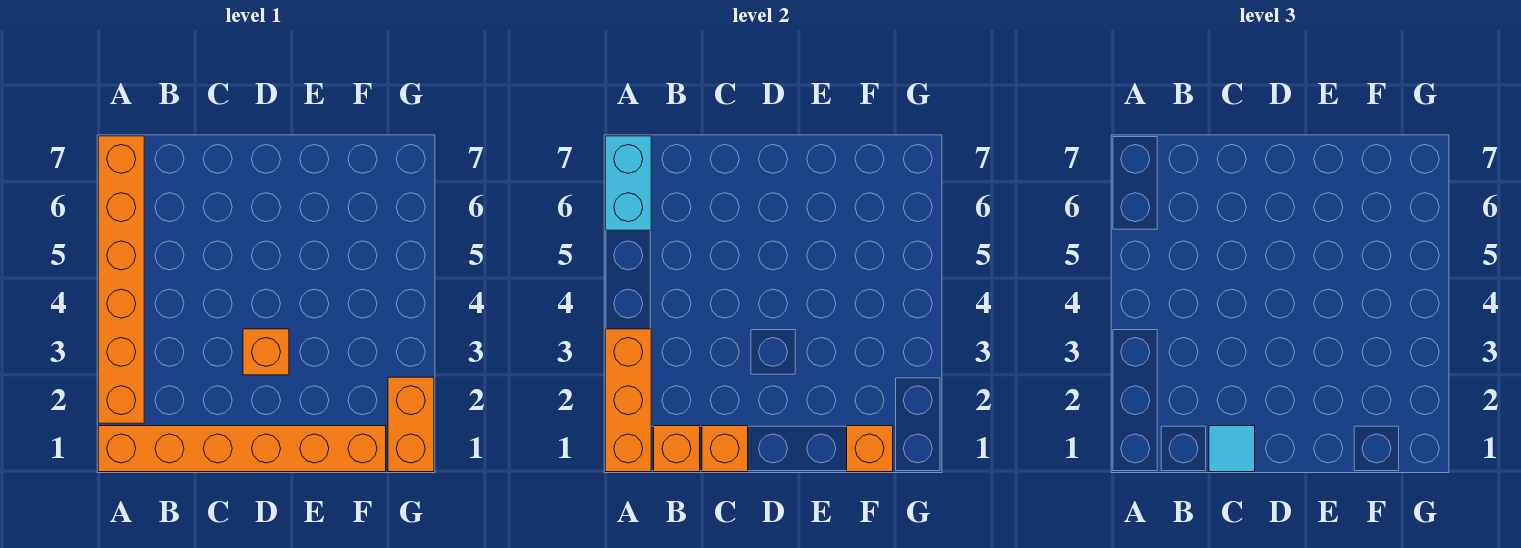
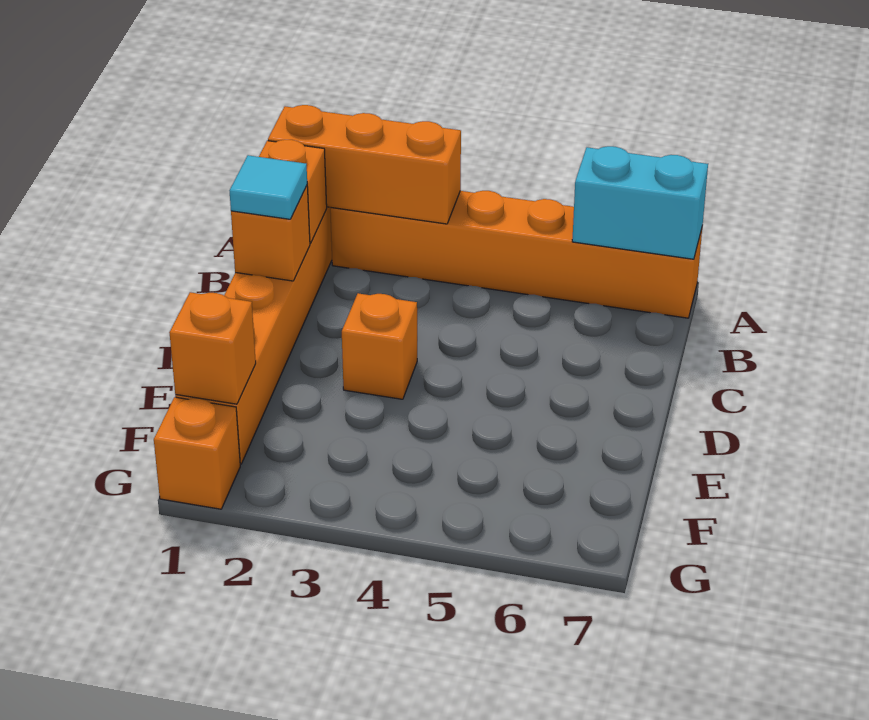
orange brick G1:G2 level 1 -> orange brick G1 level 1

